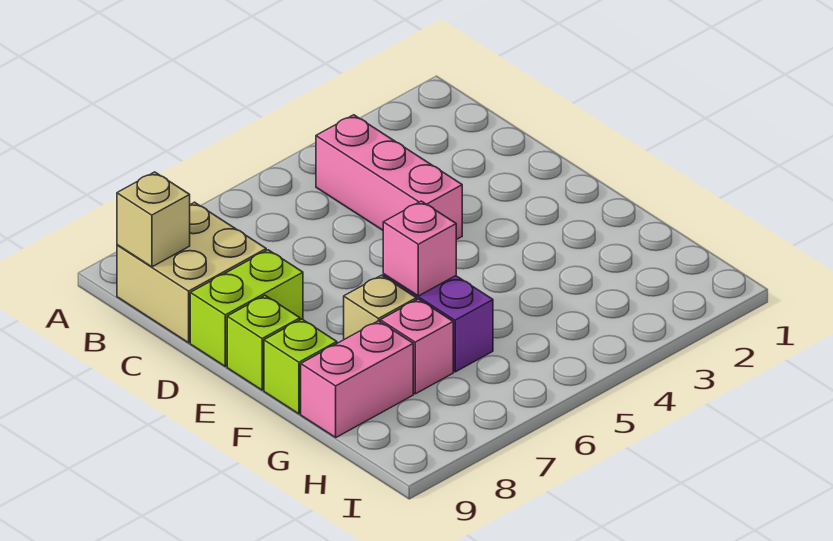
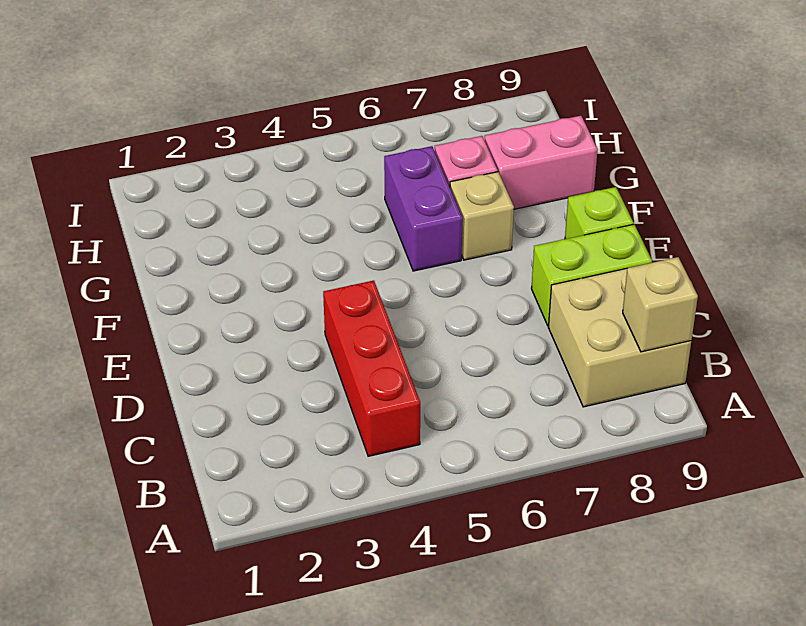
pink brick B4:D4 level 1 -> red brick B4:D4 level 1
pink brick F6 level 2 -> none
lime brick F9 level 1 -> none

